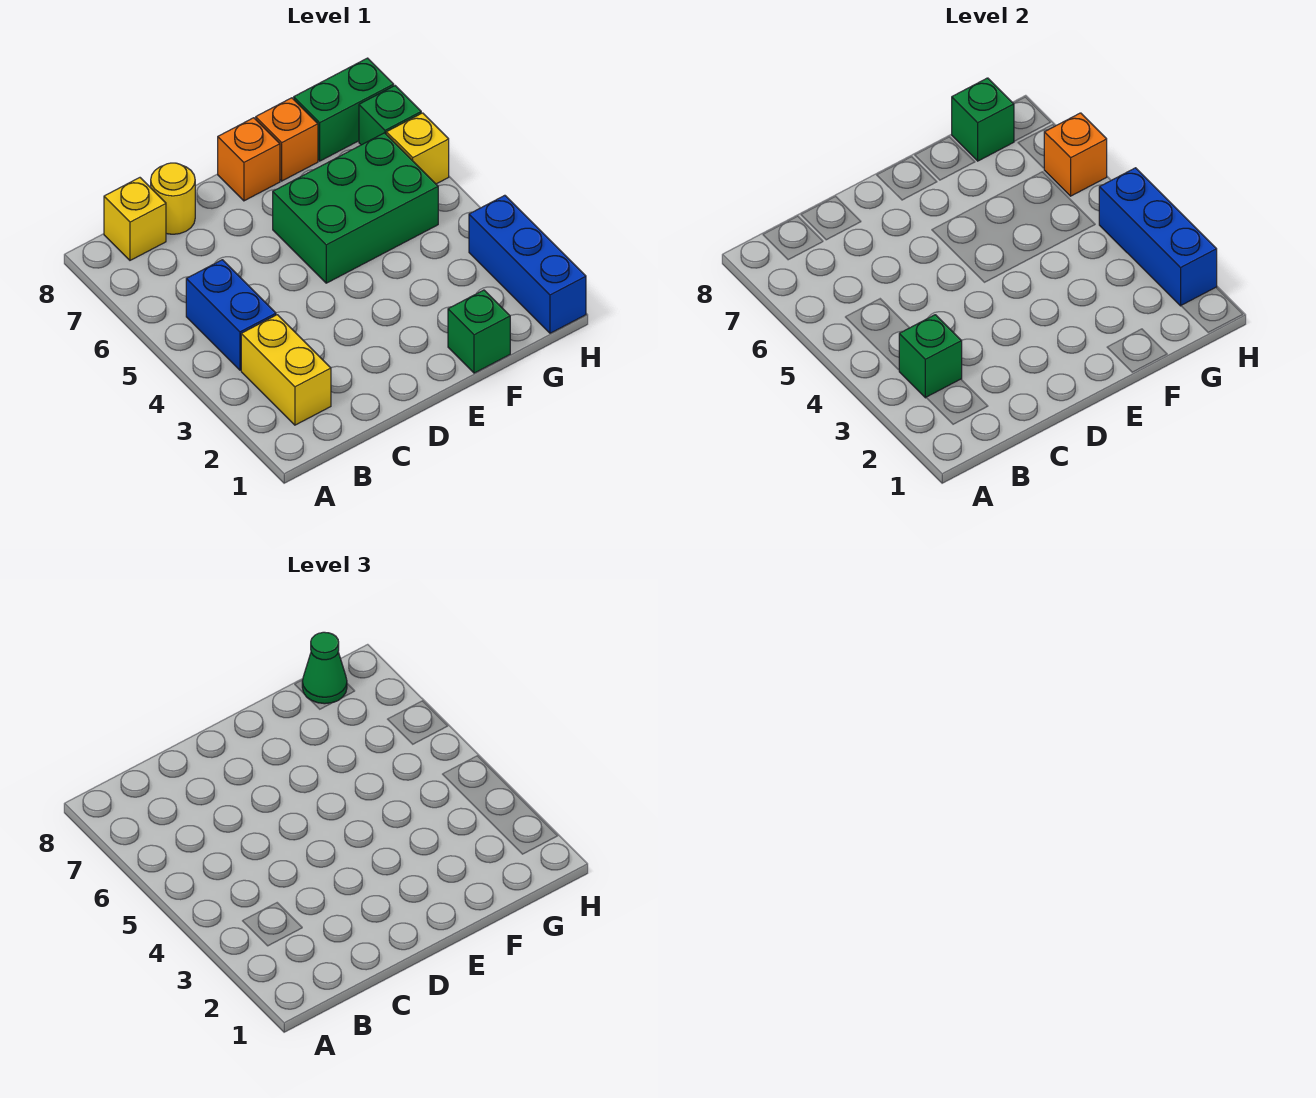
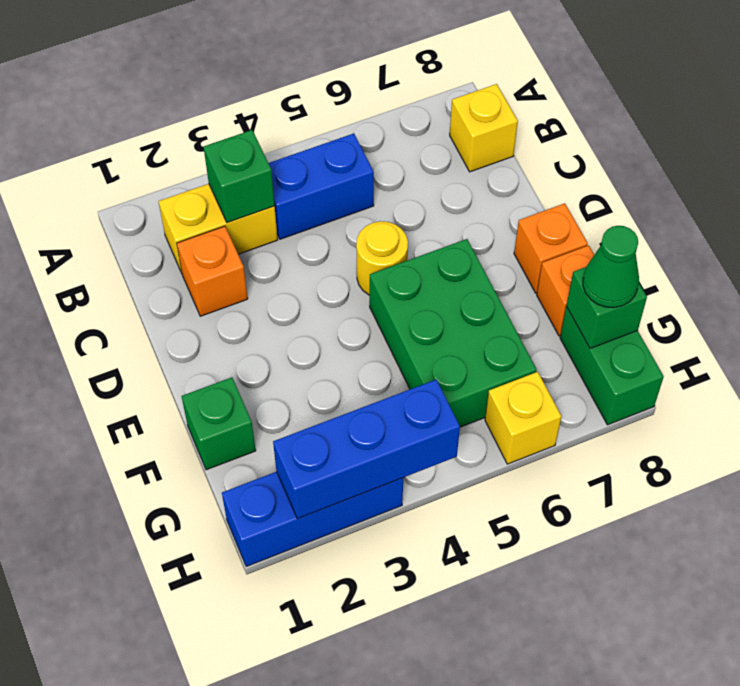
yellow round brick C8 level 1 -> yellow round brick D5 level 1
orange brick H6 level 2 -> orange brick C2 level 1
green brick H7 level 1 -> none

